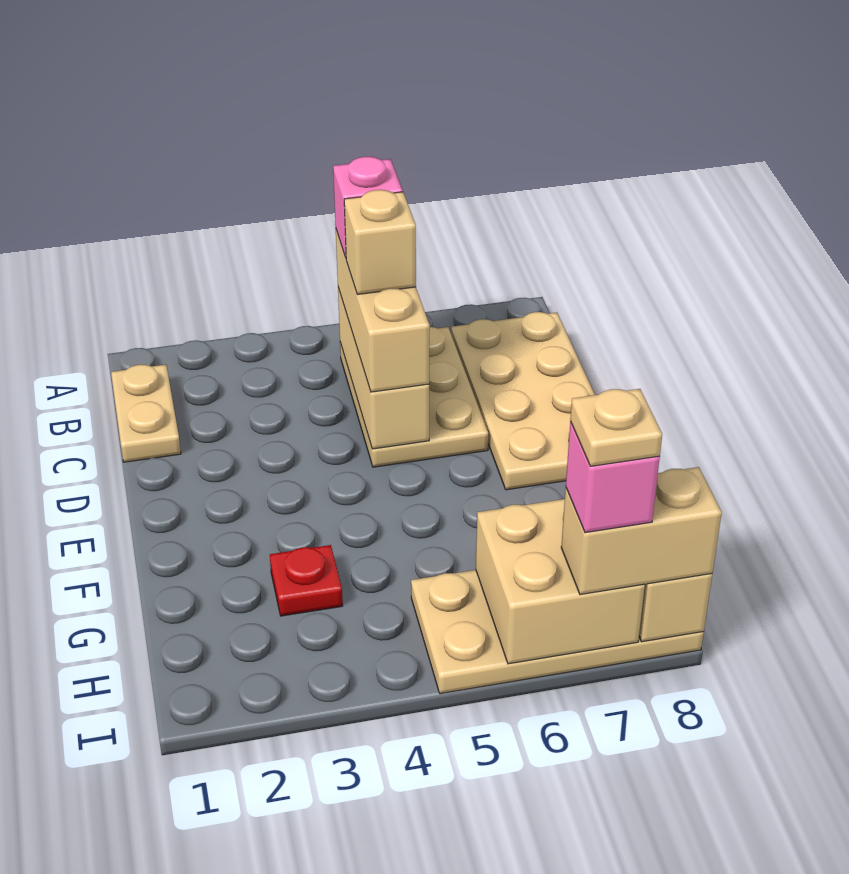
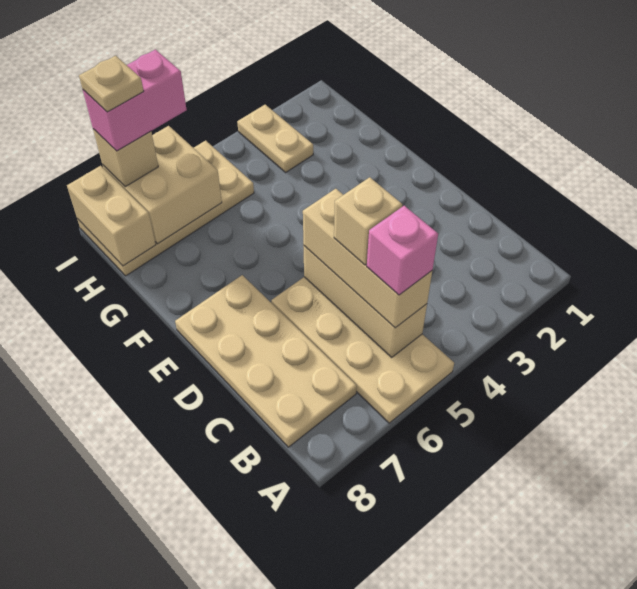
tan plate B1:C1 level 1 -> tan plate H3:I3 level 1
tan plate B5:D6 level 1 -> tan plate A5:D6 level 1
red plate G3 level 1 -> none
tan brick I7:I8 level 3 -> tan brick I7 level 3
pink brick I7 level 4 -> pink brick I6:I7 level 4

